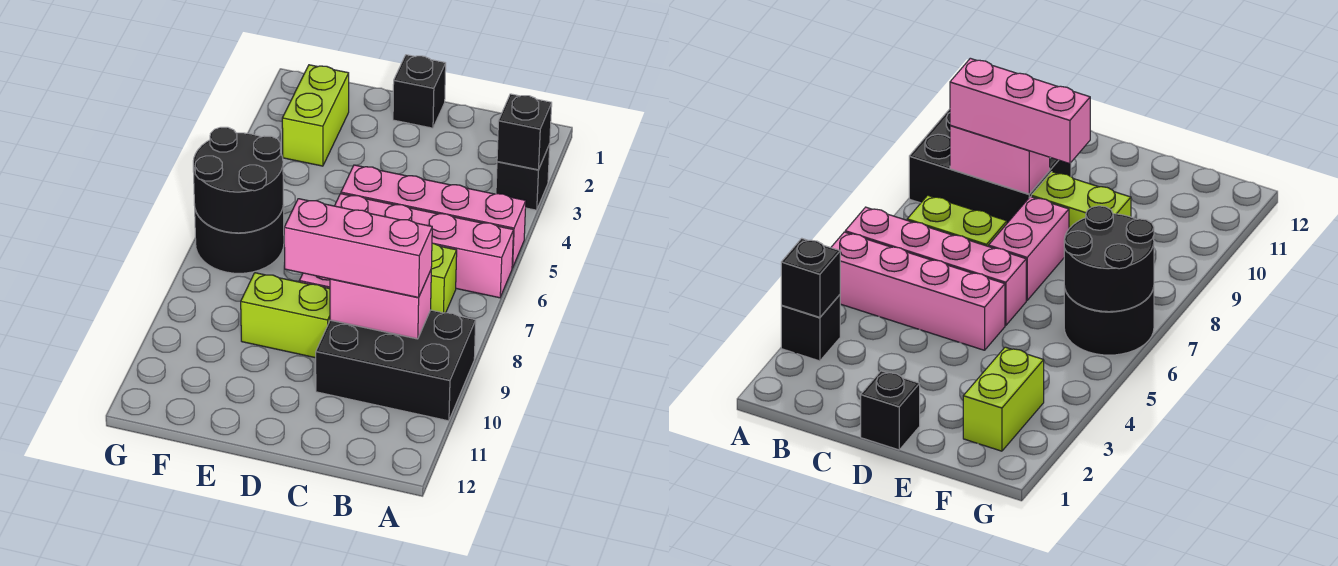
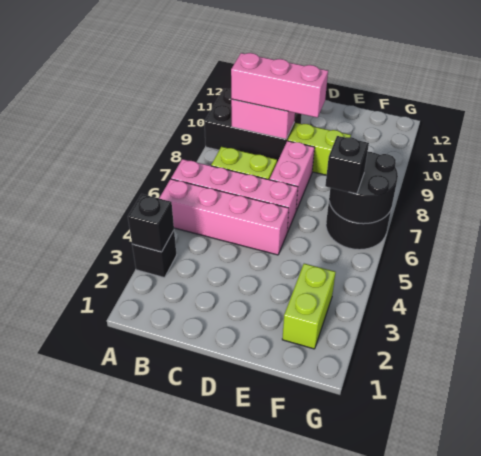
black brick D1 level 1 -> black brick F6 level 3

